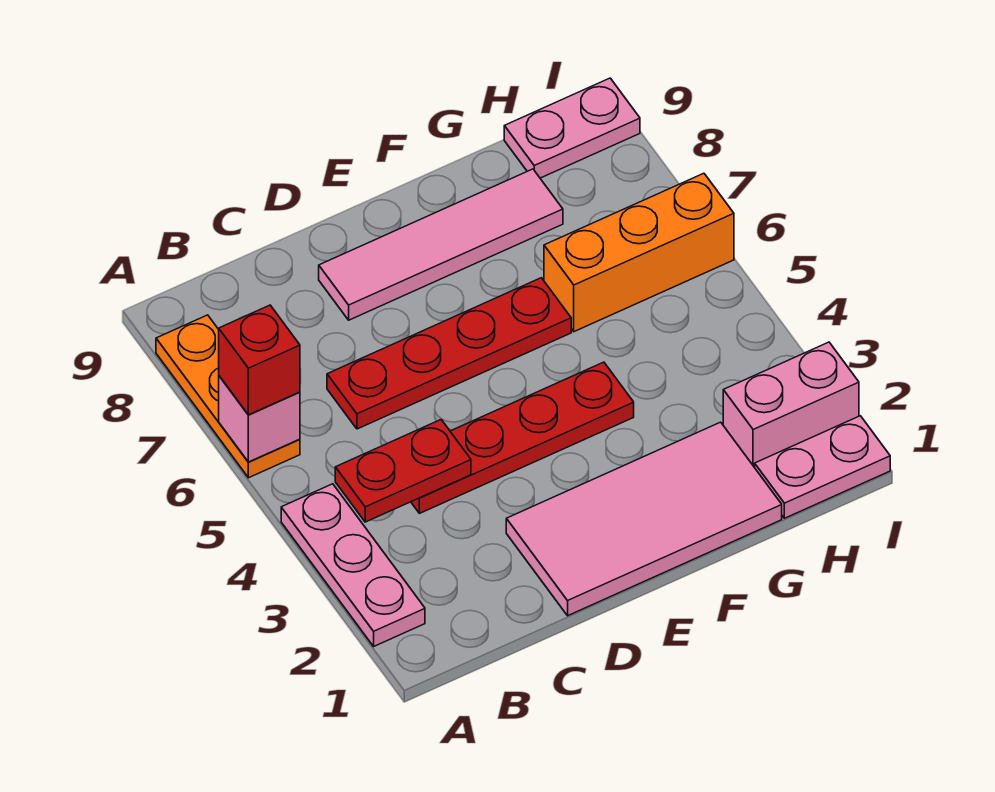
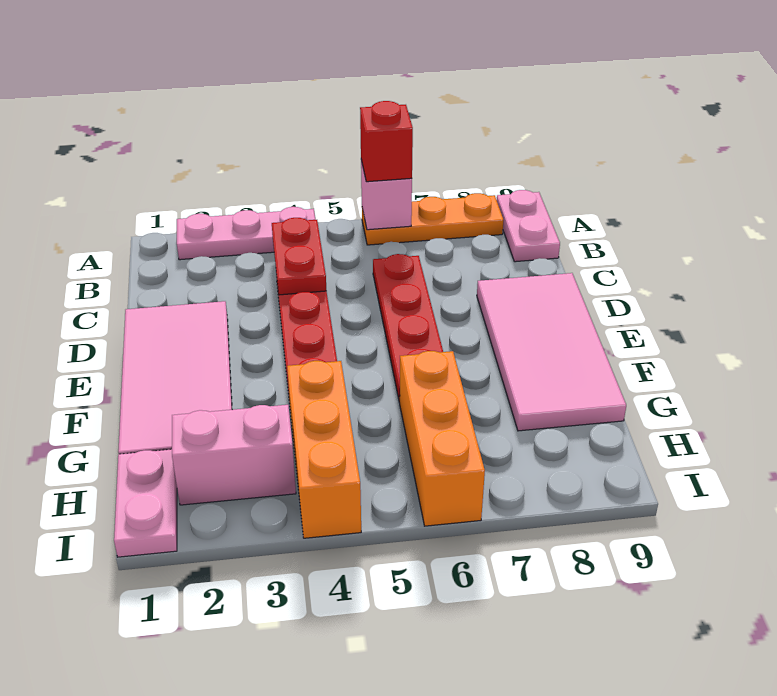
pink tile D8:G8 level 1 -> pink tile D8:G9 level 1
none -> orange brick G4:I4 level 1
pink brick H2:I2 level 1 -> pink brick H2:H3 level 1
pink plate H9:I9 level 1 -> pink plate A9:B9 level 1

